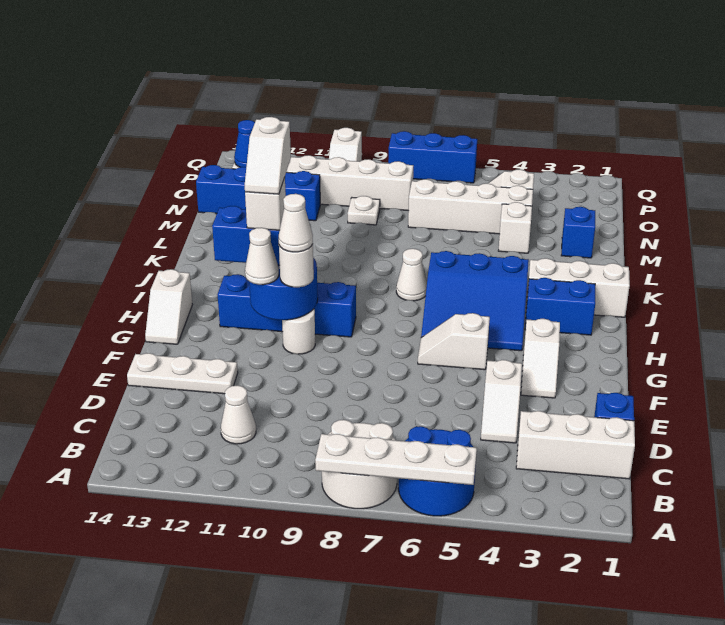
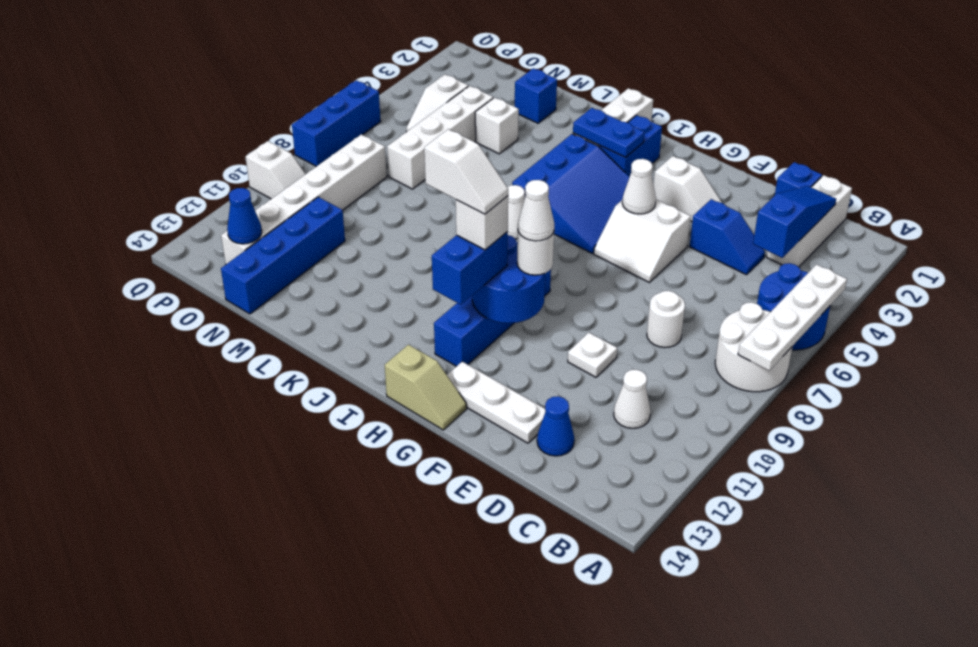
none -> blue slope C2:C4 level 2 top 4
white slope D4:E4 level 1 top E -> blue slope D4:E4 level 1 top E
none -> blue cone D13 level 1
white plate E12:E14 level 1 -> white plate E13:G13 level 1
white slope G5:G6 level 1 top 5 -> white slope F5:G6 level 1 top 5
white round brick G10 level 1 -> white round brick D8 level 1
white cone G11 level 3 -> white cone G5 level 2
white slope G14:H14 level 1 top H -> tan slope G14:H14 level 1 top H
none -> blue plate I3:J3 level 2
white plate N9 level 1 -> white plate E10 level 1

